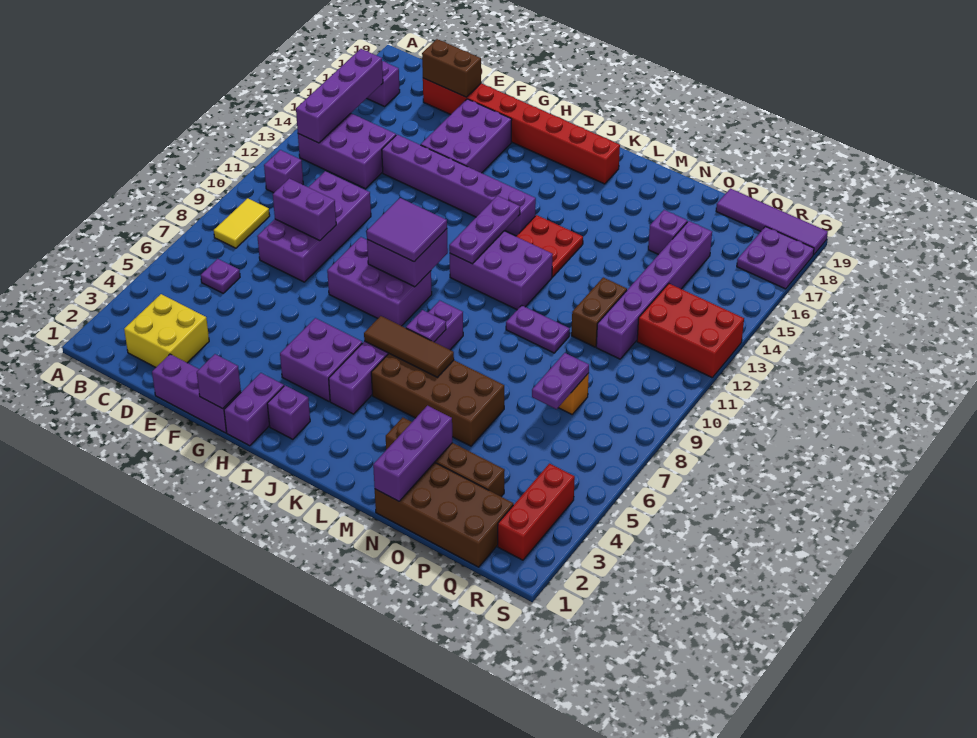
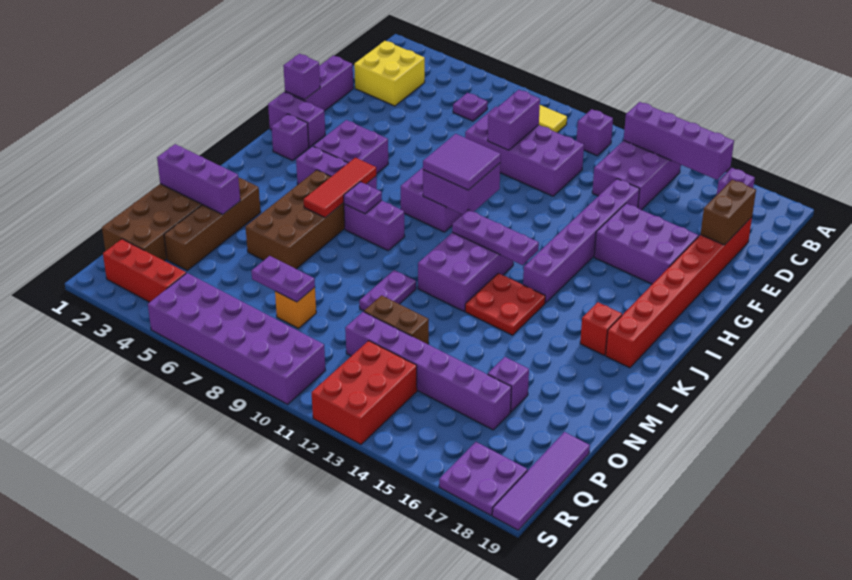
brown tile J6:L6 level 2 -> red tile J6:L6 level 2
none -> red brick K17 level 1
none -> purple brick R5:S10 level 1

